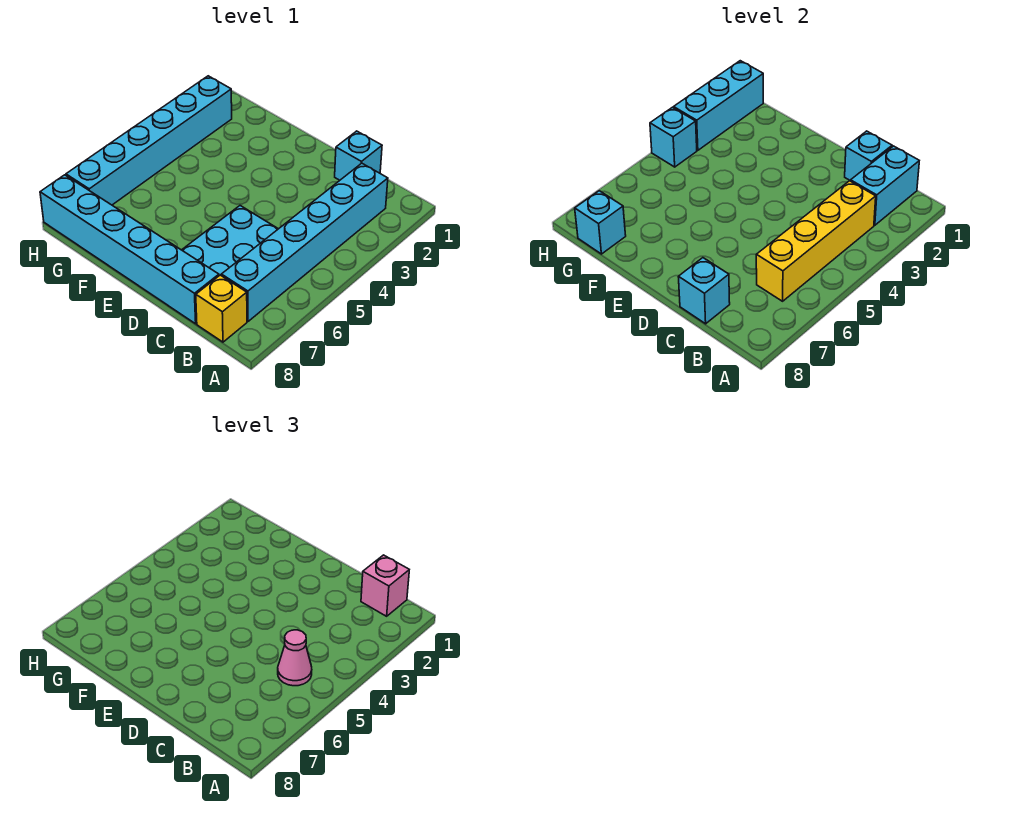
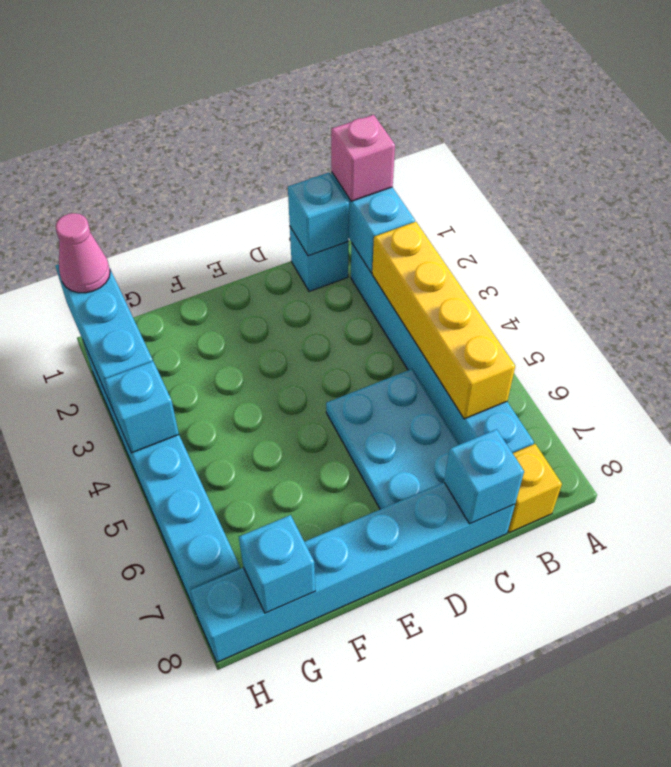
pink cone B5 level 3 -> pink cone H1 level 3

